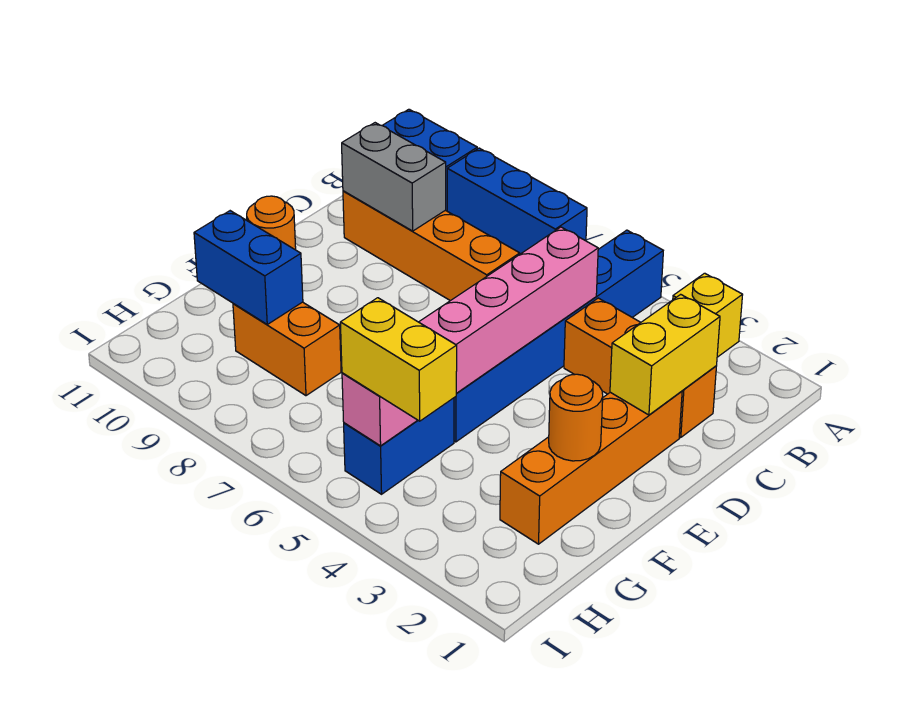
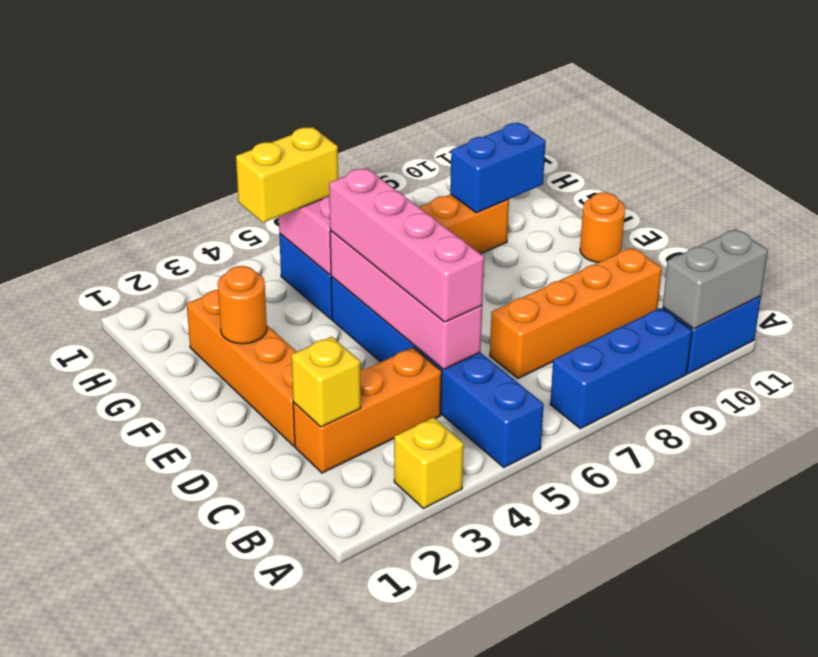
yellow brick C2:D2 level 2 -> yellow brick C2 level 2
none -> pink brick C5:F5 level 3
grey brick C9:C10 level 2 -> grey brick A10:A11 level 2

